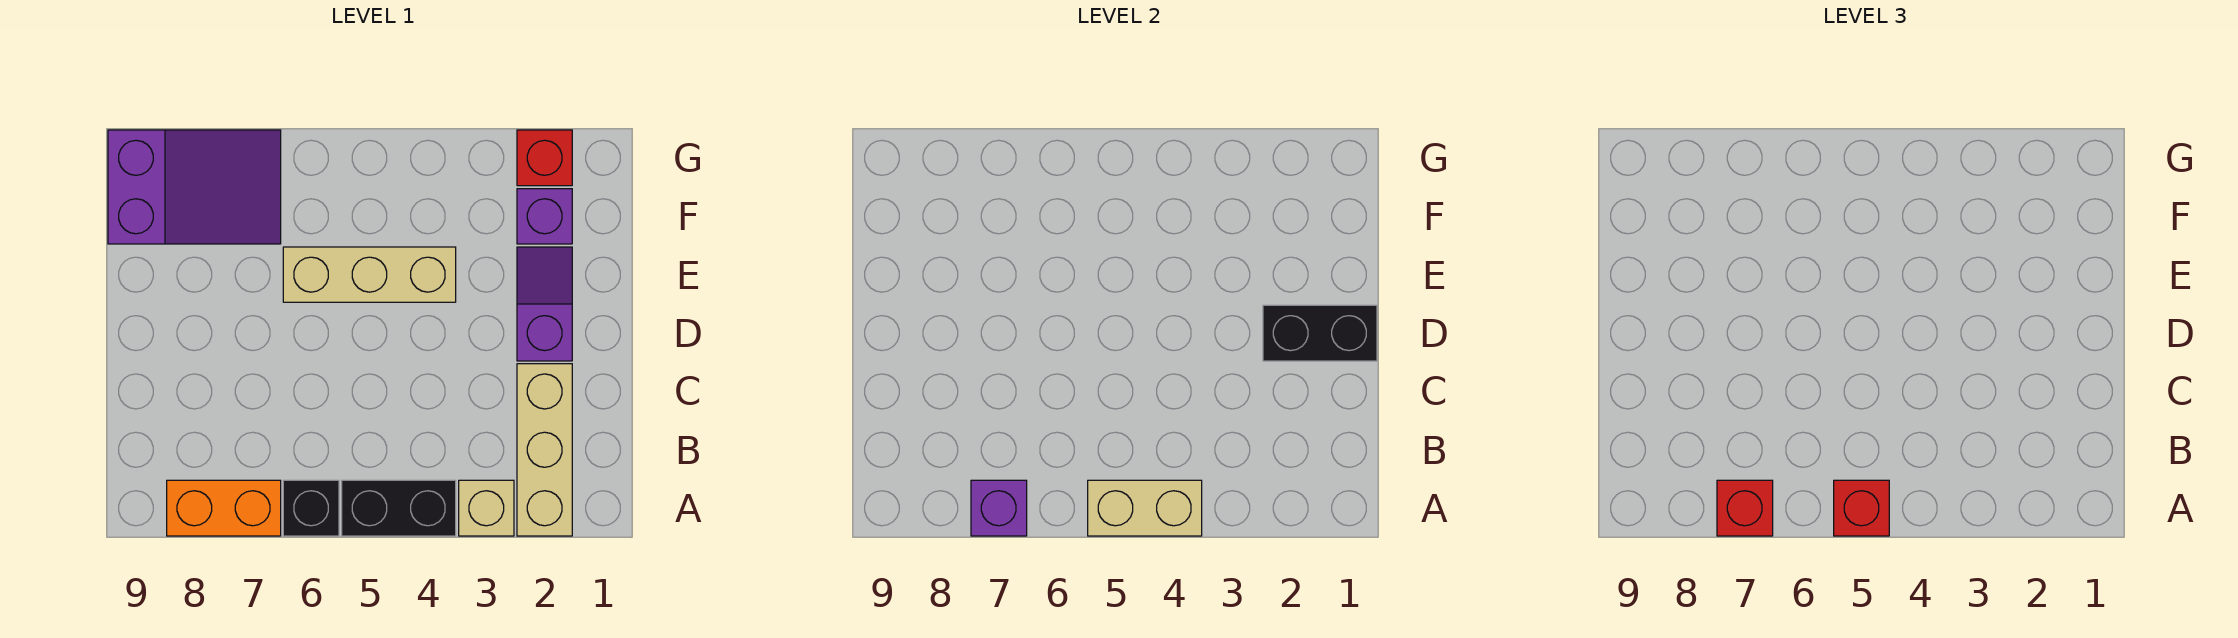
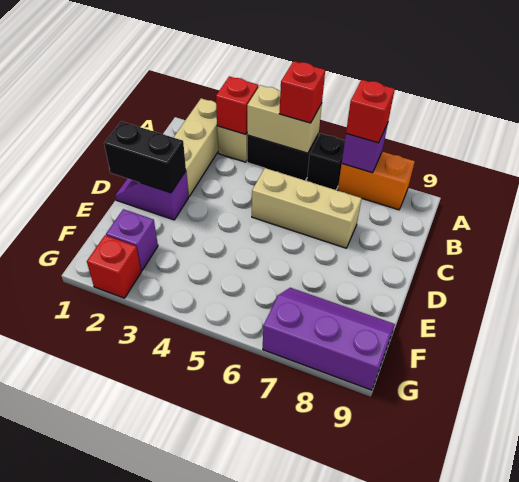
none -> red brick A3 level 2
purple slope D2:E2 level 1 top D -> purple slope D1:D2 level 1 top 2
tan brick E4:E6 level 1 -> tan brick C5:C7 level 1
purple slope F7:G9 level 1 top 9 -> purple slope F7:G9 level 1 top G

